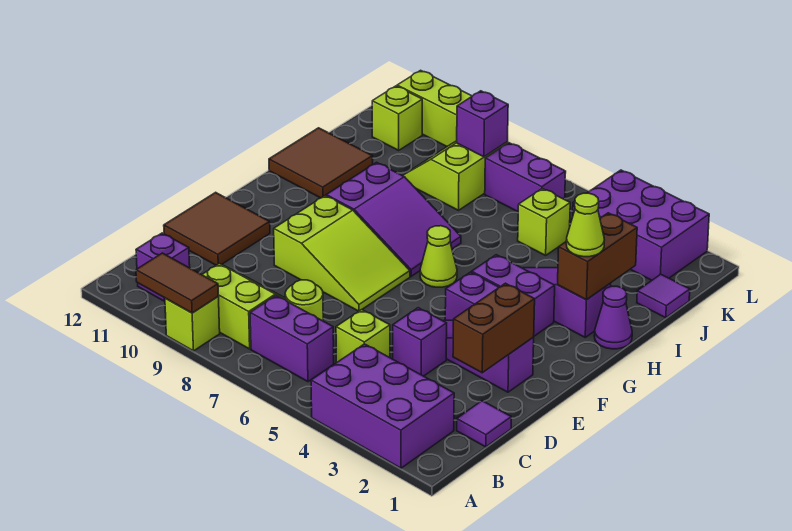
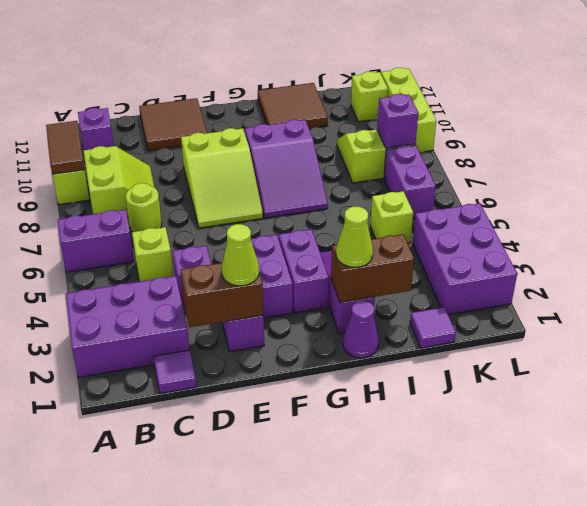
purple brick A2:B4 level 1 -> purple brick A2:C3 level 1
purple brick B6:B7 level 1 -> purple brick A6:B6 level 1
lime cone G6 level 1 -> lime cone E2 level 3

